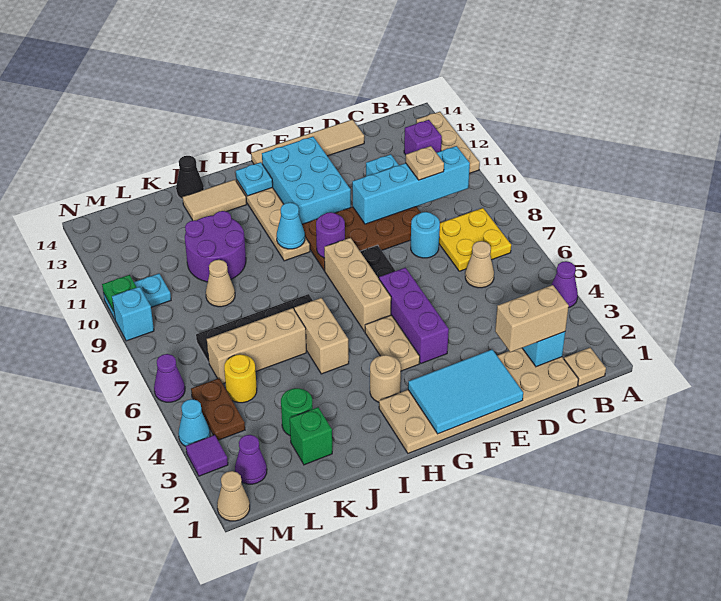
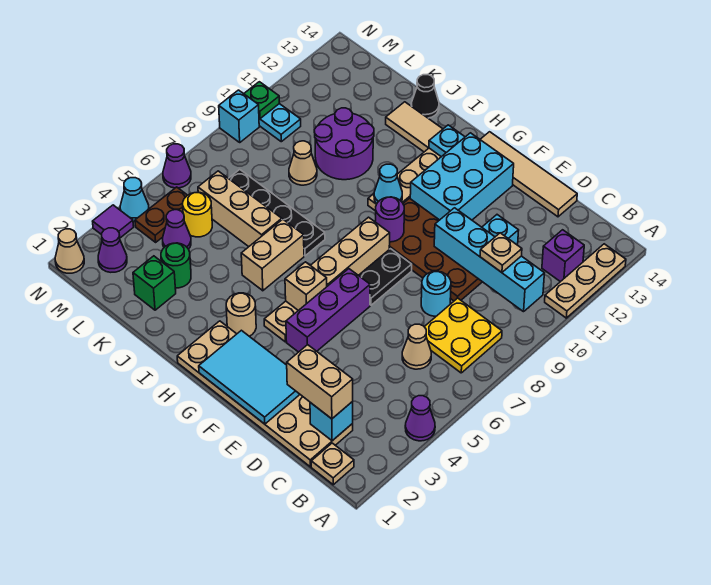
none -> tan brick G5 level 2
none -> purple cone L4 level 1

